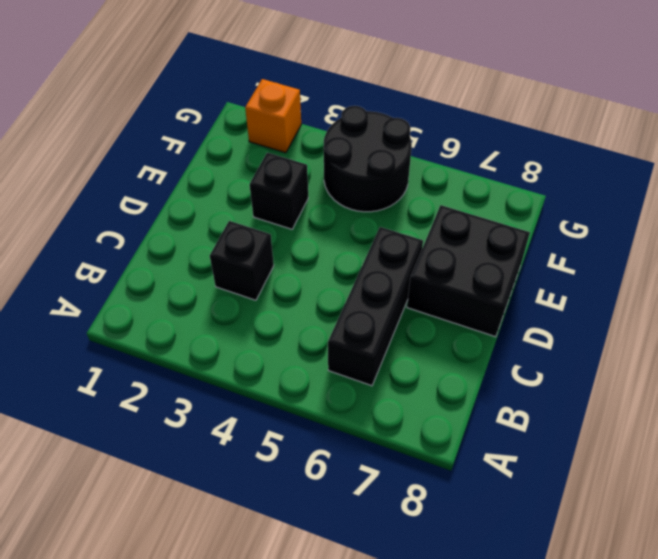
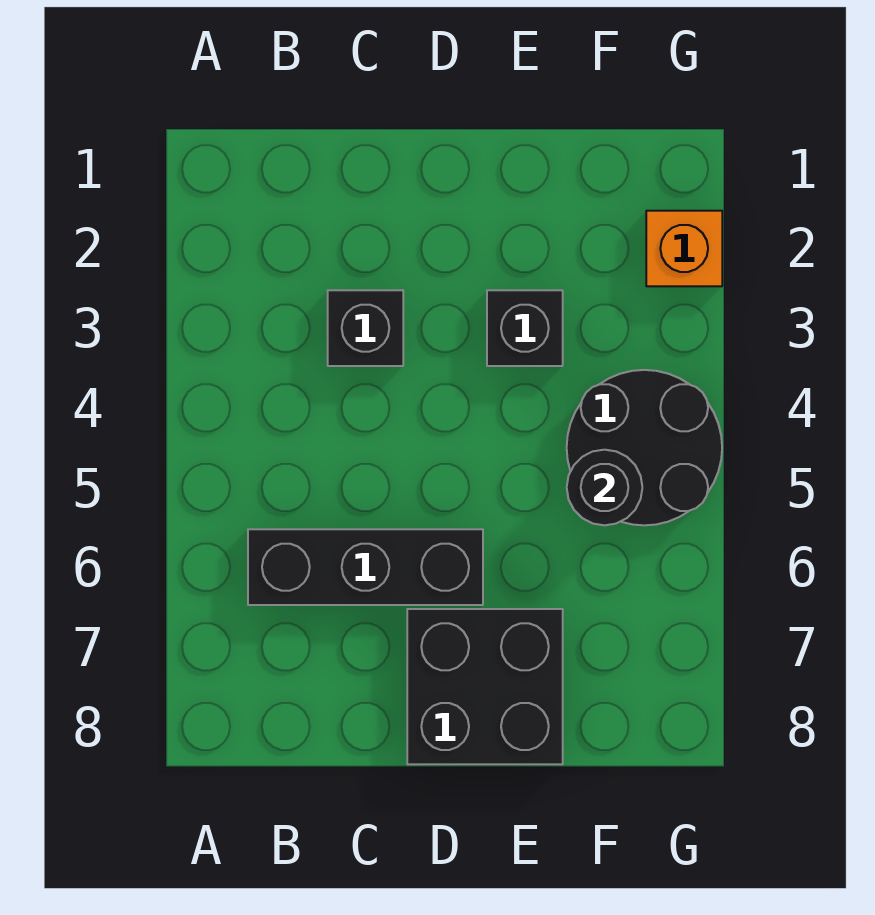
none -> black round brick F5 level 2

